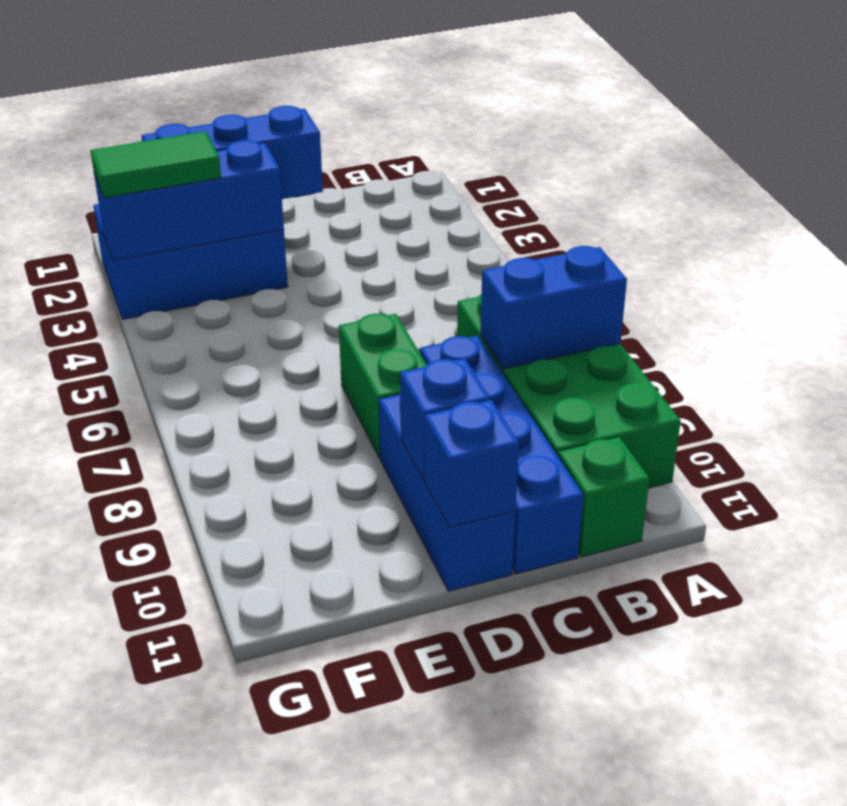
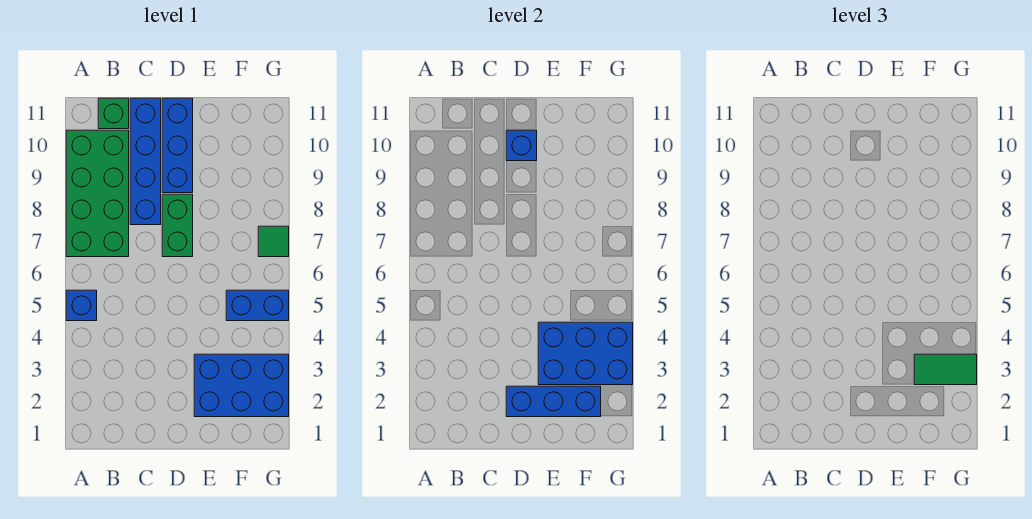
blue brick A8:B8 level 2 -> blue brick F5:G5 level 1
blue brick D11 level 2 -> blue brick A5 level 1
blue brick E3:G3 level 2 -> blue brick E3:G4 level 2
none -> green tile G7 level 1

